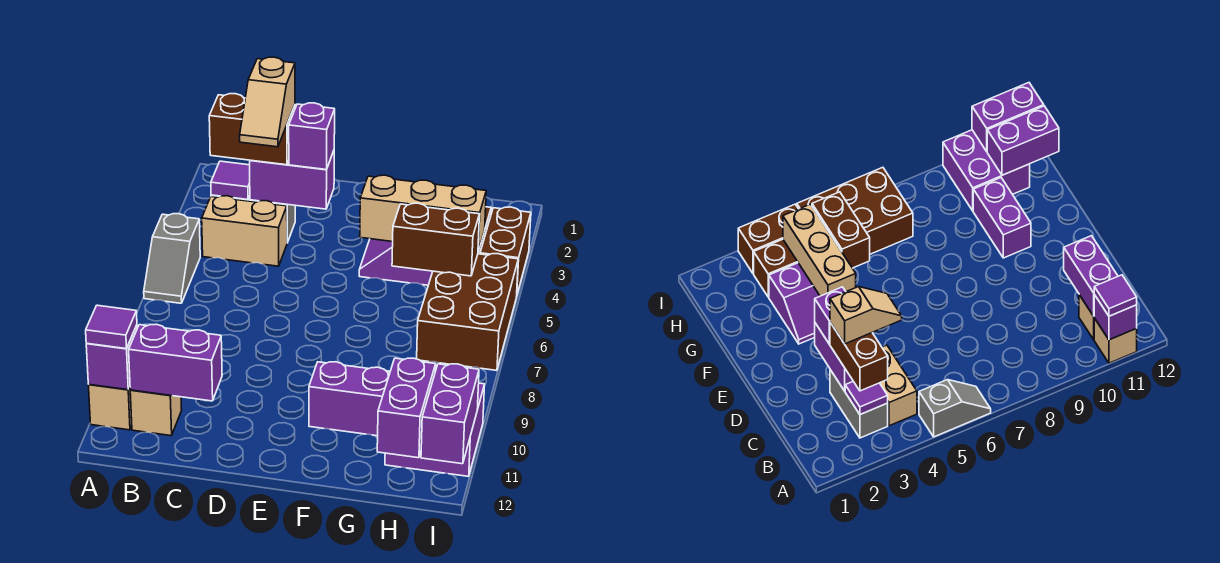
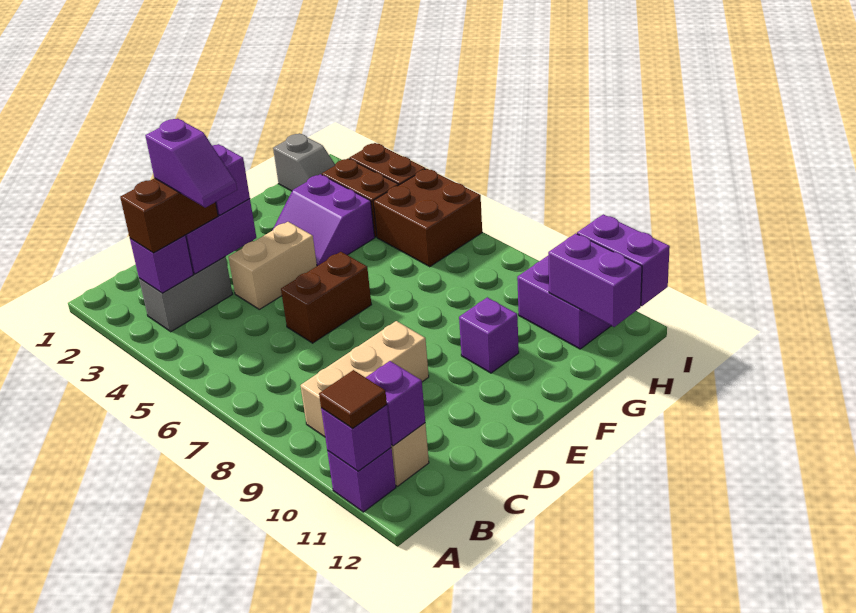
grey slope A5:A6 level 1 top 5 -> grey slope H1:H2 level 1 top 1
tan brick A11 level 1 -> purple brick A11 level 1
purple tile A11 level 3 -> brown tile A11 level 3
purple tile B3 level 2 -> purple brick B3 level 2
tan brick B4:C4 level 1 -> tan brick D4:E4 level 1
purple brick B11:C11 level 2 -> purple brick B11 level 2
tan slope C3:C4 level 4 top 3 -> purple slope C3:C4 level 4 top 3
tan brick F4:H4 level 2 -> tan brick B9:D9 level 1
purple brick F10:G10 level 1 -> purple brick F10 level 1
brown brick G5:H5 level 2 -> brown brick D6:E6 level 1
brown brick H5:I7 level 1 -> brown brick H5:I6 level 1

